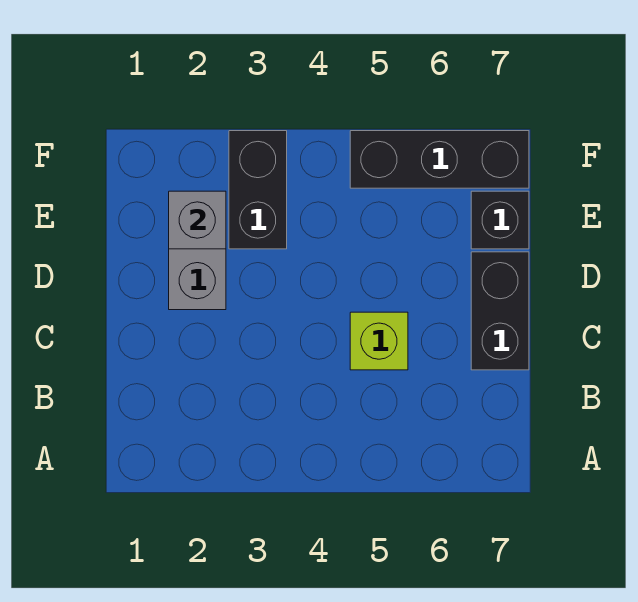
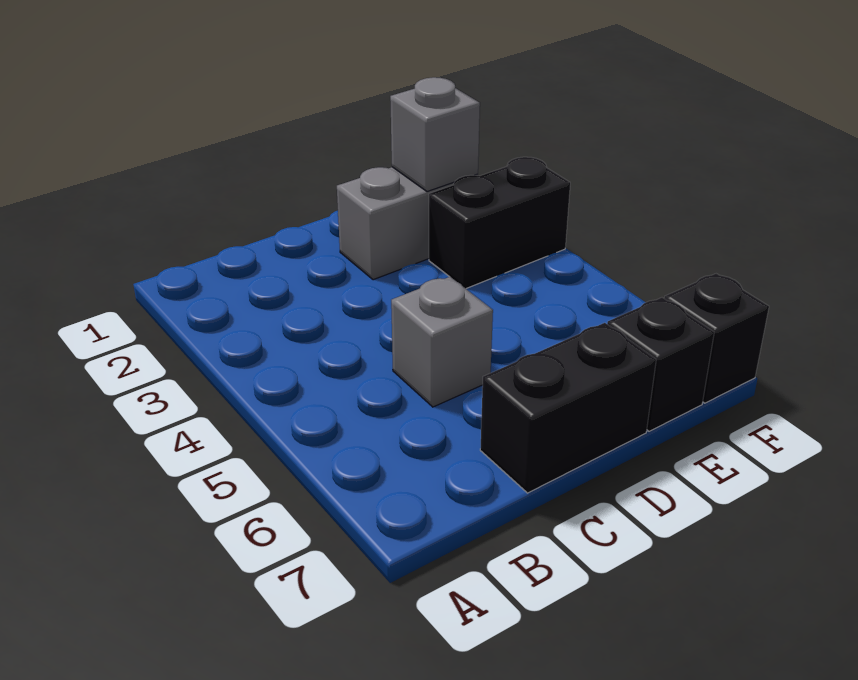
lime brick C5 level 1 -> grey brick C5 level 1
black brick F5:F7 level 1 -> black brick F7 level 1

